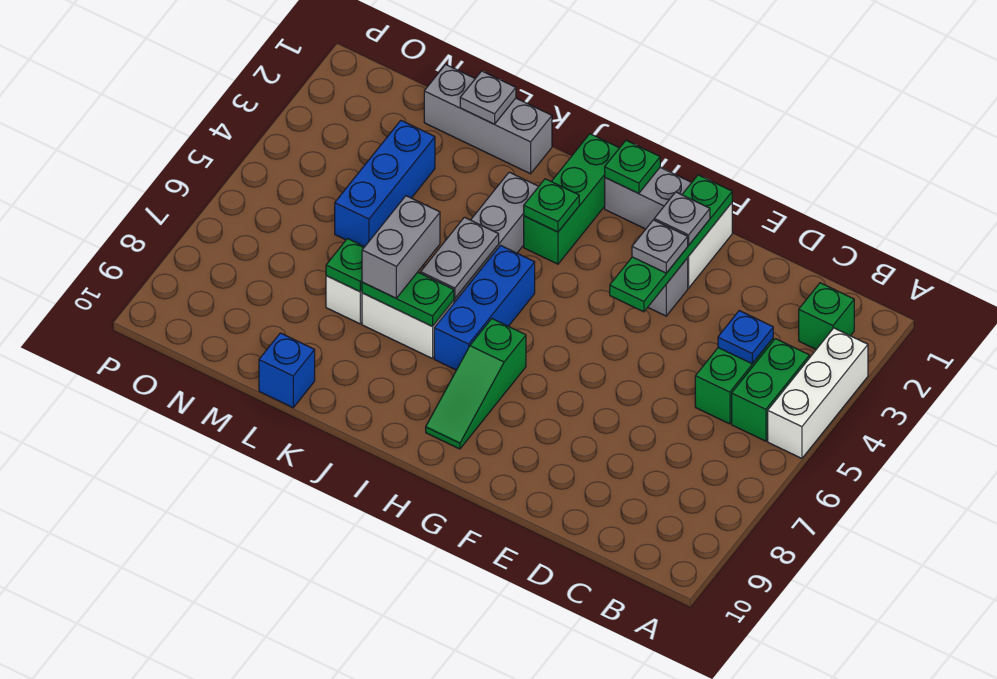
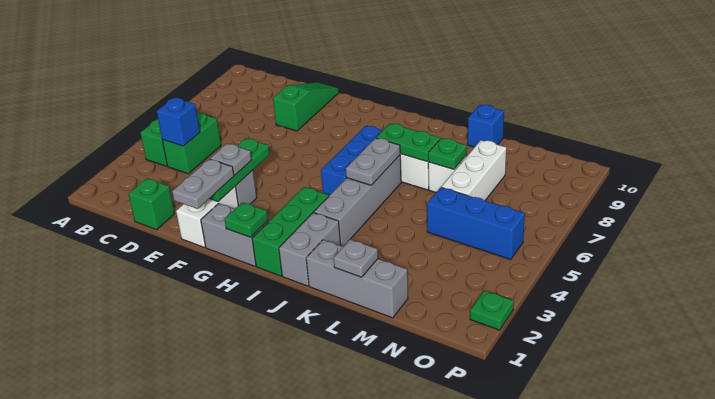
white brick A3:A5 level 1 -> white brick M6:M8 level 1
green brick B2 level 1 -> green brick D1 level 1
blue plate C4 level 2 -> blue brick C4 level 2
green plate F1:F4 level 2 -> green plate F2:F4 level 2
grey plate F2 level 3 -> grey plate F1:F2 level 3
green slope H7:H9 level 1 top 7 -> green slope E8:E10 level 1 top 8
green plate I3 level 2 -> green plate P2 level 1
grey brick K6:K7 level 3 -> grey brick J1:J2 level 1
blue brick M3:M5 level 1 -> blue brick M5:O5 level 1

